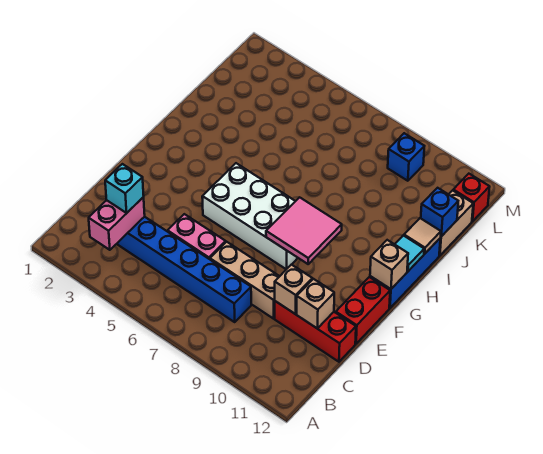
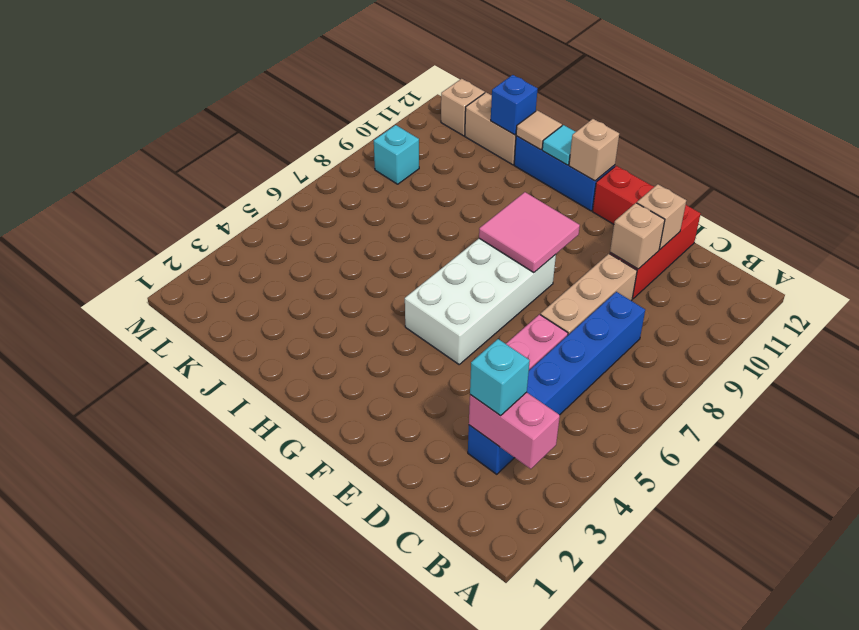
blue brick L9 level 1 -> cyan brick L9 level 1
red brick L12 level 1 -> tan brick L12 level 1

